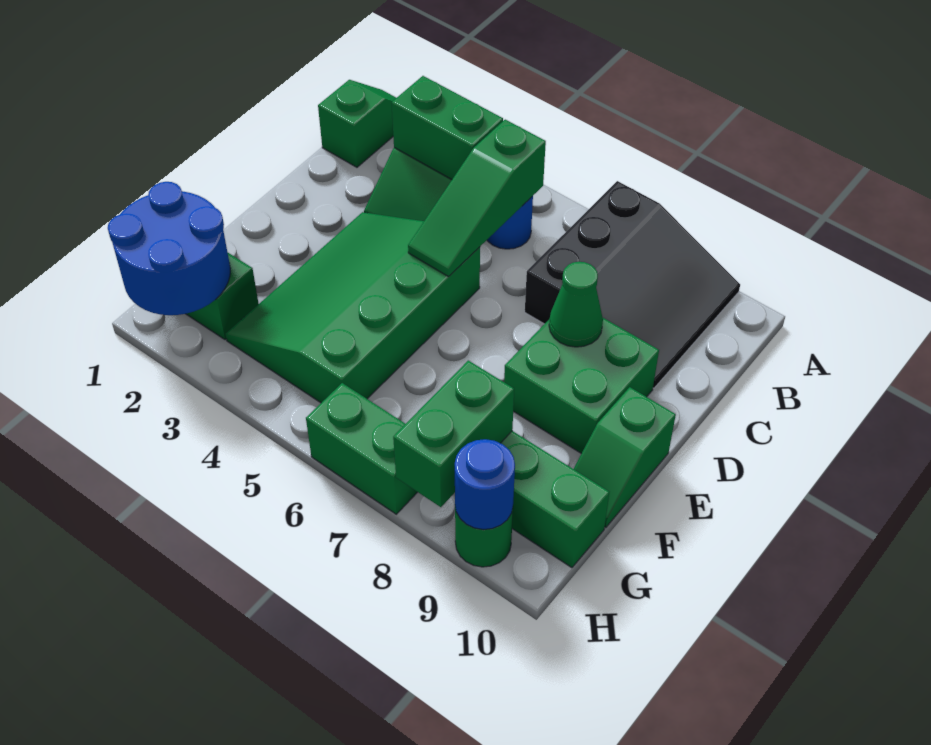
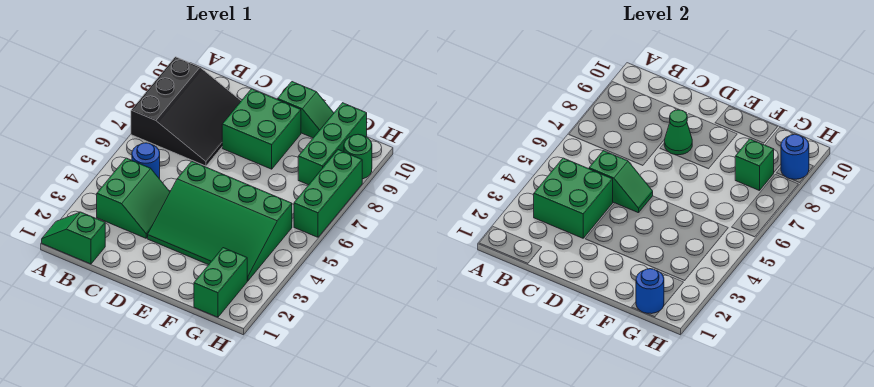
black slope A7:C9 level 1 top 7 -> black slope A7:C9 level 1 top A
green brick B3:B4 level 2 -> green brick B3:C4 level 2
green slope B5:D5 level 2 top B -> green slope C5:D5 level 2 top C
blue round brick G1:H2 level 2 -> blue round brick G1 level 2
green brick G8:H8 level 2 -> green brick G8 level 2
green brick H6:H7 level 1 -> green brick H6:H8 level 1

